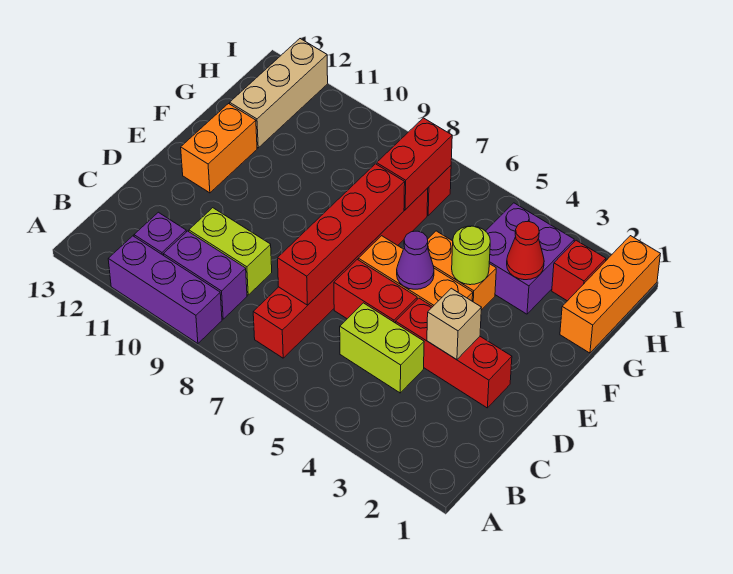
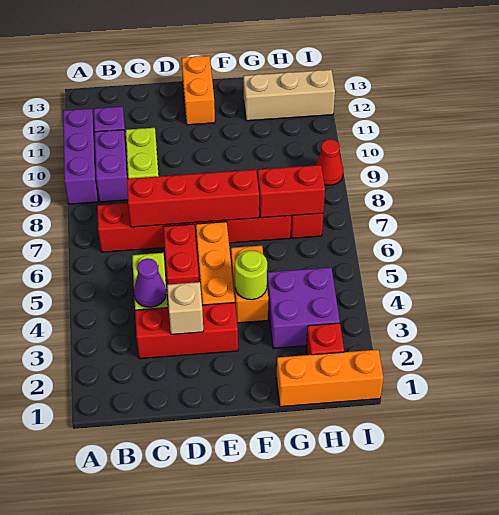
red brick D2:D4 level 1 -> red brick C3:E3 level 1
purple cone E5 level 2 -> purple cone C4 level 2
orange brick E12:F12 level 1 -> orange brick E12:E13 level 1
red cone G3 level 2 -> red cone I9 level 1

